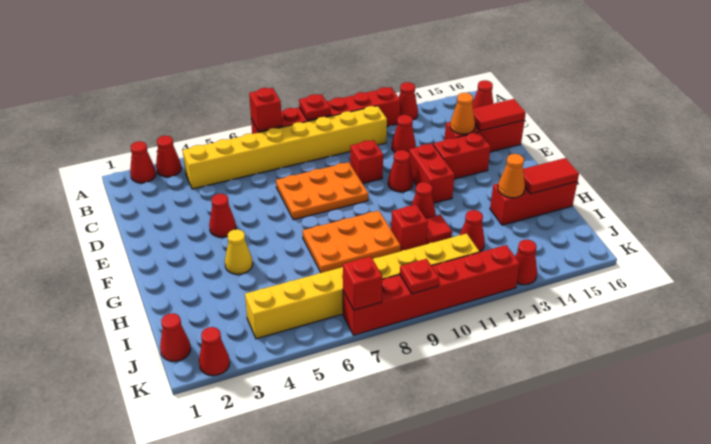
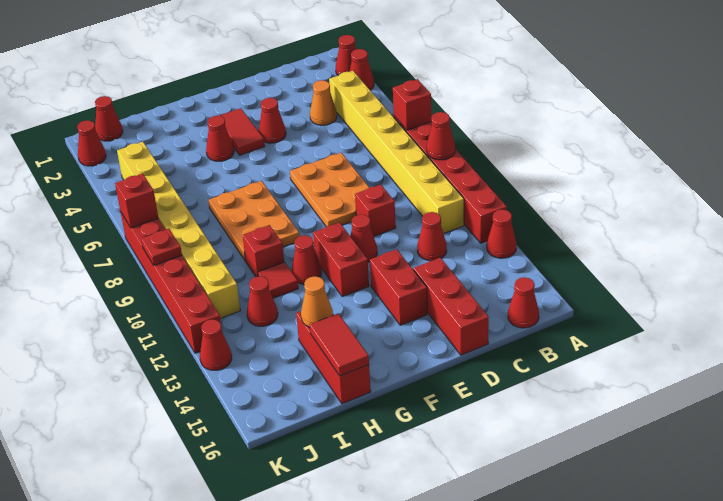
red plate A9 level 2 -> red cone A9 level 2
orange cone D14 level 2 -> orange cone C4 level 1
red tile D15:D16 level 2 -> red tile F3:F4 level 1
red brick E12:F12 level 1 -> red brick F11:F12 level 1
yellow cone G4 level 1 -> red cone G4 level 1

